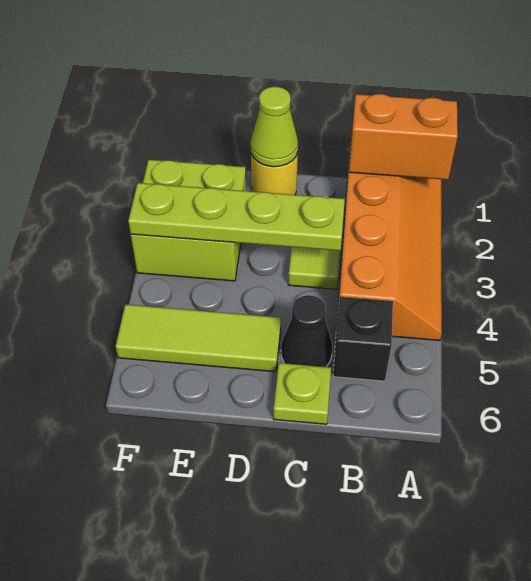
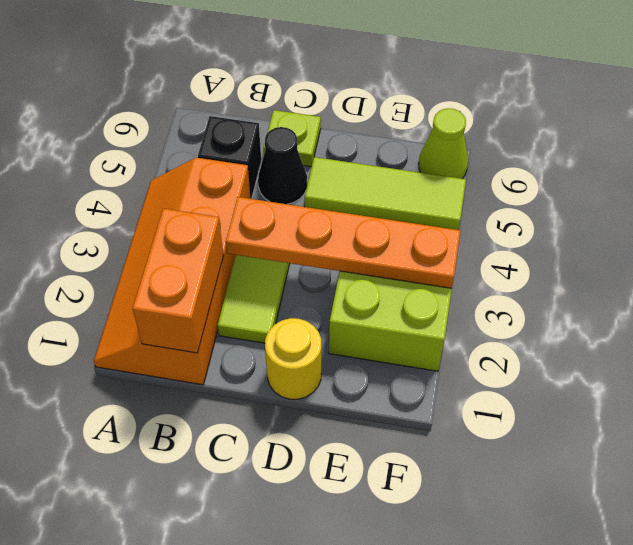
orange brick A1:B1 level 2 -> orange brick B1:B2 level 2
lime plate C3:F3 level 2 -> orange plate C3:F3 level 2
lime cone D1 level 2 -> lime cone F6 level 1

